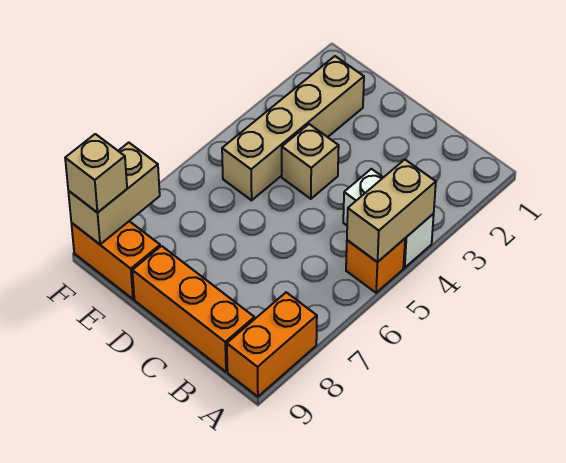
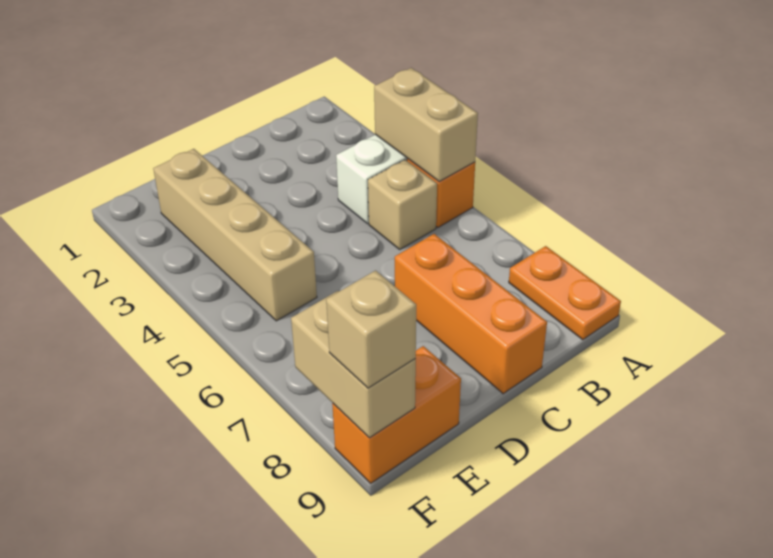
orange brick A8:A9 level 1 -> orange plate A8:A9 level 1
orange brick B9:D9 level 1 -> orange brick C7:C9 level 1
tan brick D4 level 1 -> tan brick B5 level 1

